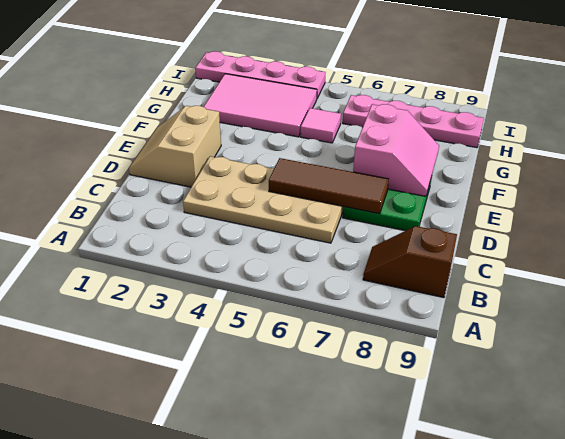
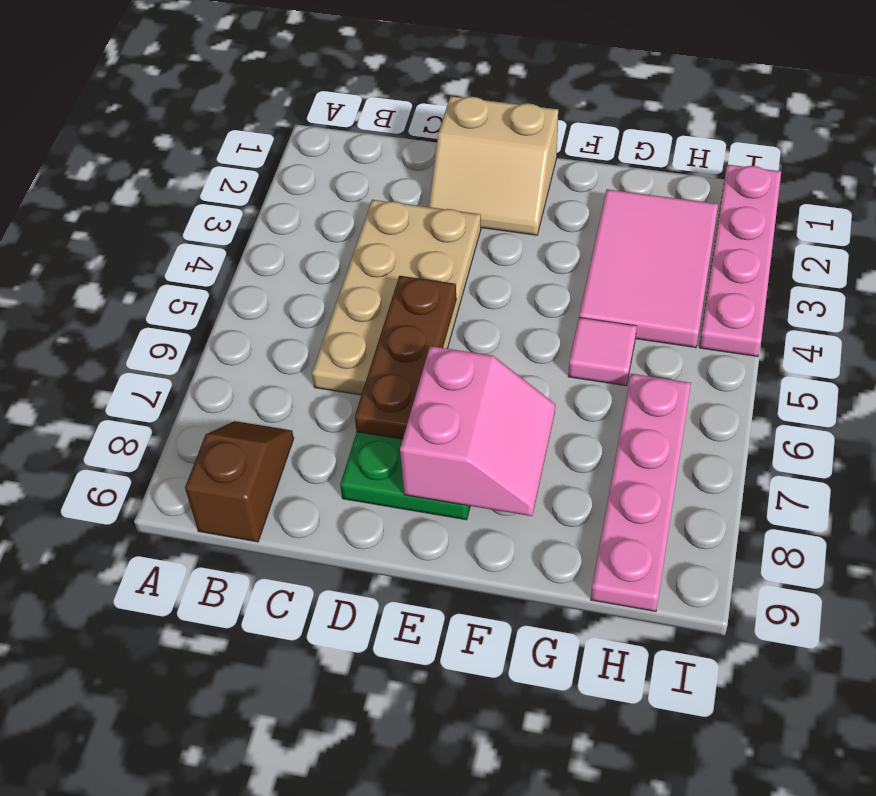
tan slope D1:E2 level 1 top 2 -> tan slope D1:E2 level 1 top 1
brown tile D5:D7 level 2 -> brown plate D5:D7 level 2
pink slope E7:F8 level 2 top 7 -> pink slope E7:F8 level 2 top E

